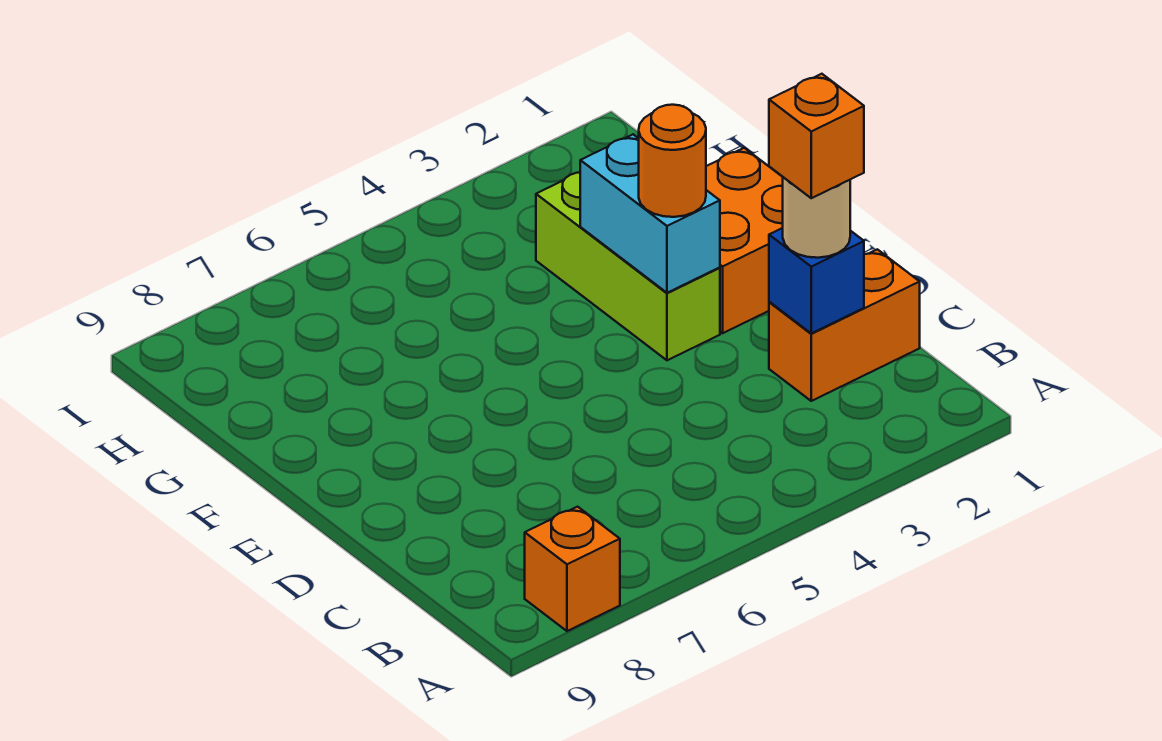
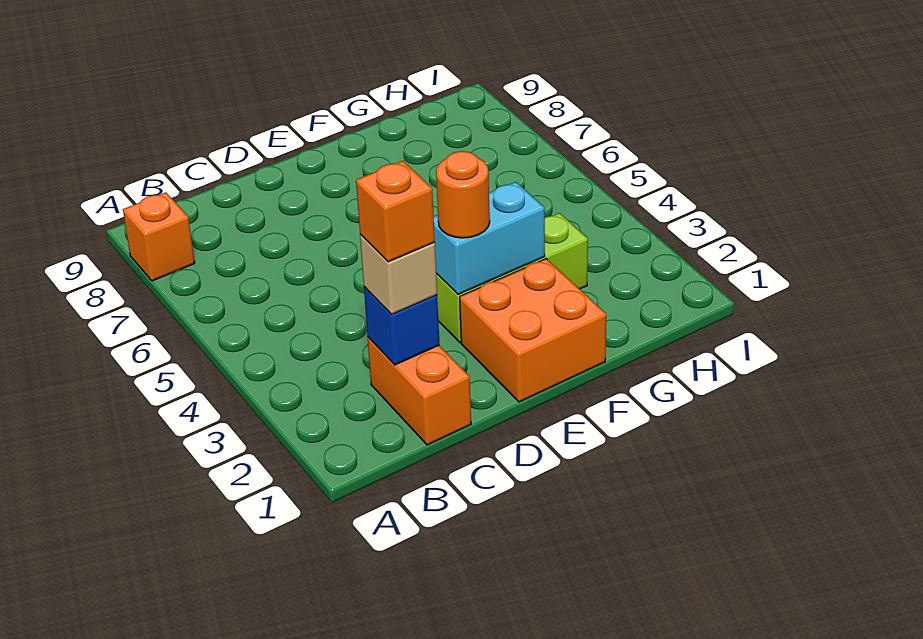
tan round brick C2 level 3 -> tan brick C2 level 3

